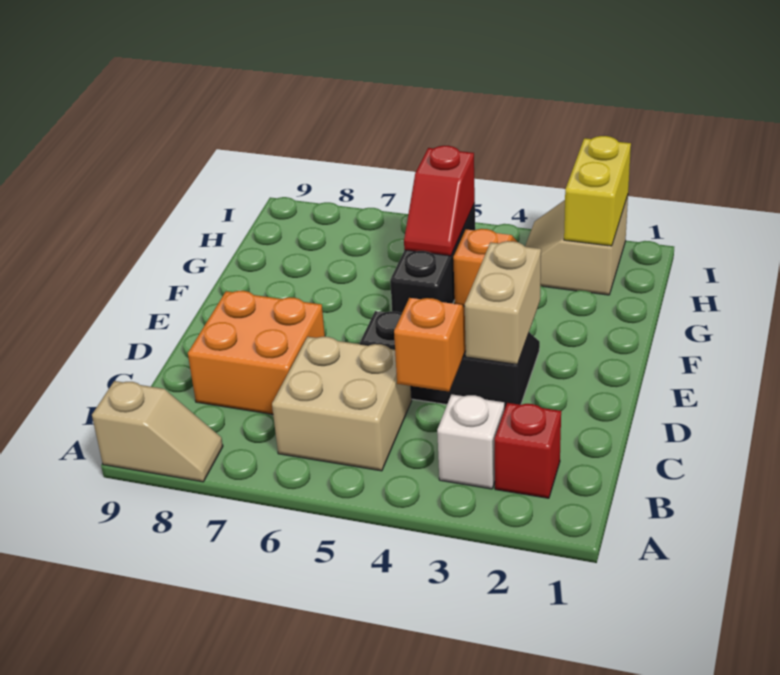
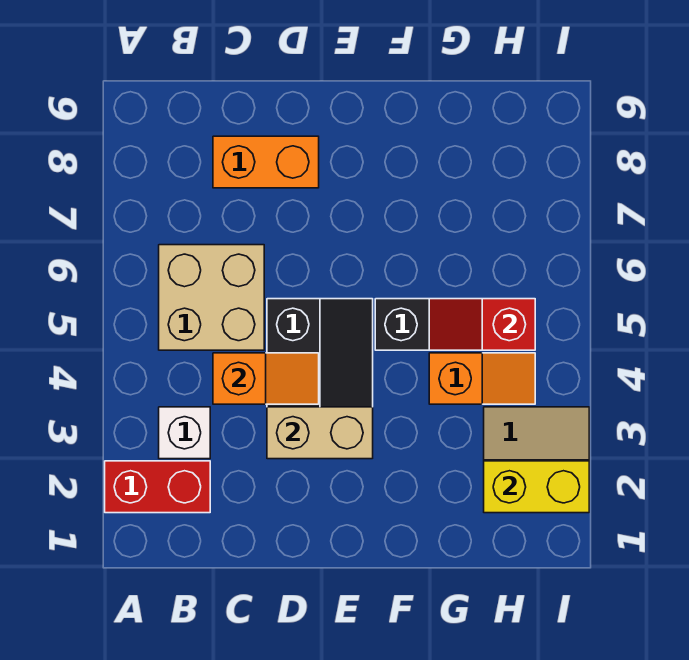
tan slope A8:A9 level 1 top 9 -> none
red brick B2 level 1 -> red brick A2:B2 level 1
orange brick C7:D8 level 1 -> orange brick C8:D8 level 1

